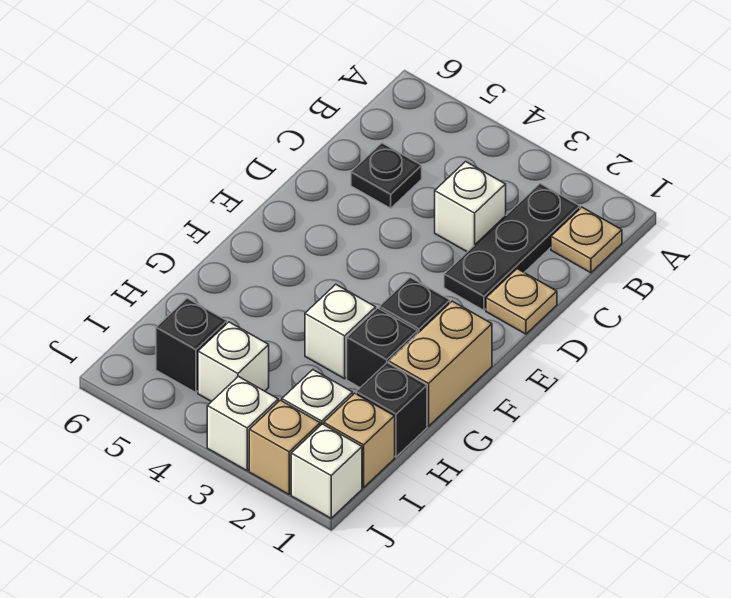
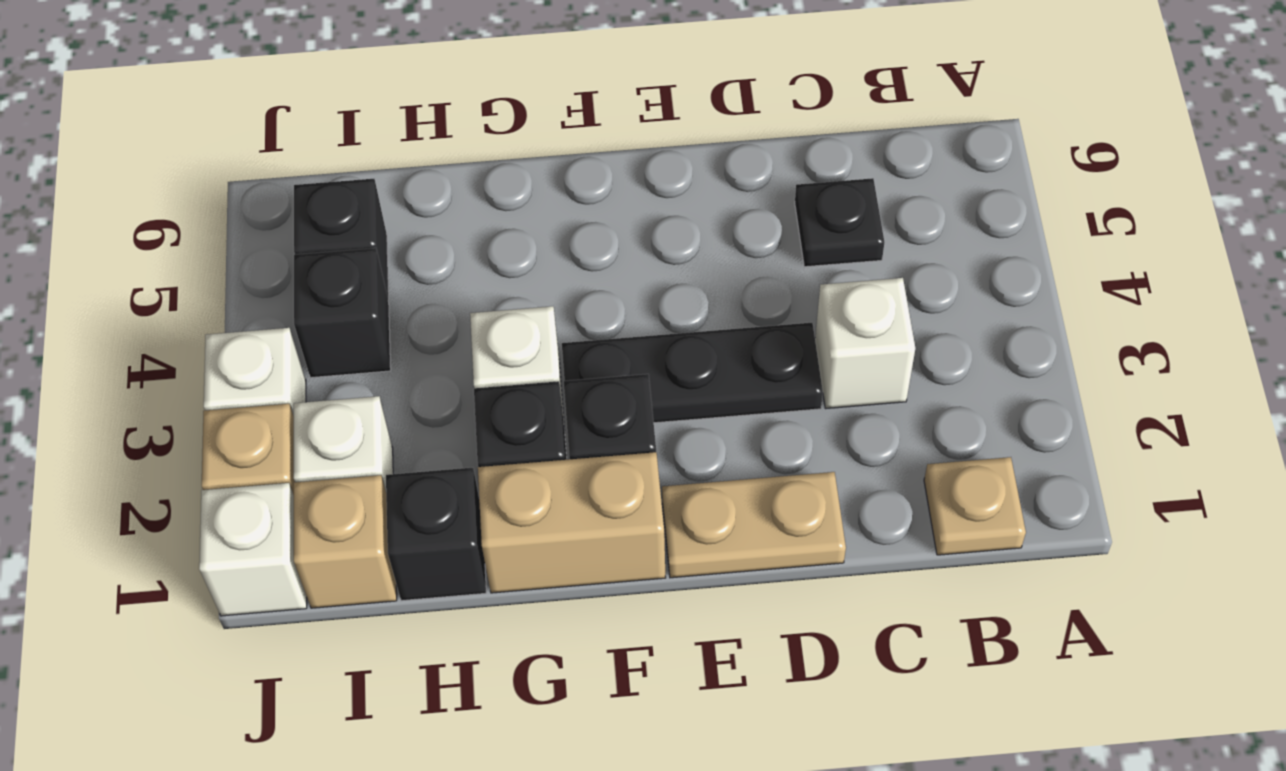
black plate B2:D2 level 1 -> black plate D3:F3 level 1
tan plate D1 level 1 -> tan plate D1:E1 level 1
white brick I4 level 1 -> black brick I4 level 1

